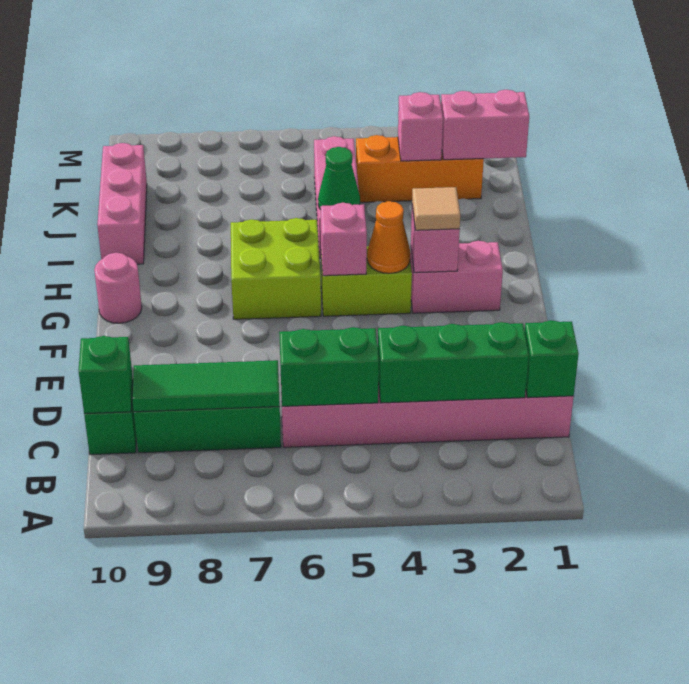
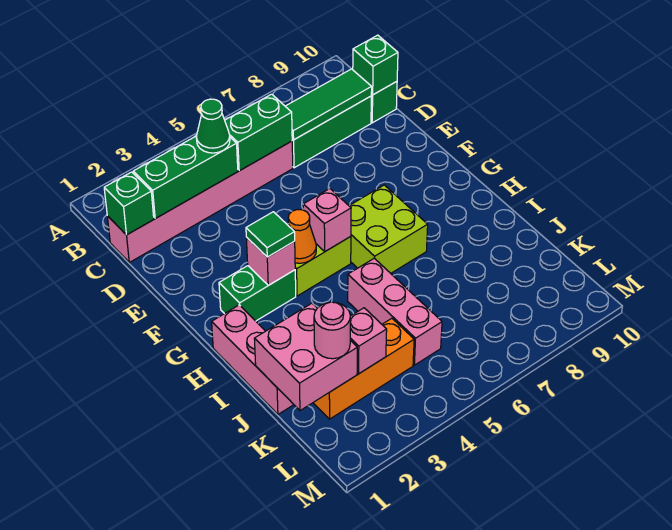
pink brick G2:G3 level 1 -> green brick G2:G3 level 1
tan tile G3 level 3 -> green tile G3 level 3
pink round brick G10 level 1 -> pink round brick K2 level 3
green cone I5 level 2 -> green cone C4 level 3
pink brick I10:K10 level 1 -> pink brick H1:J1 level 1
pink brick K1:K2 level 2 -> pink brick J1:K2 level 2

